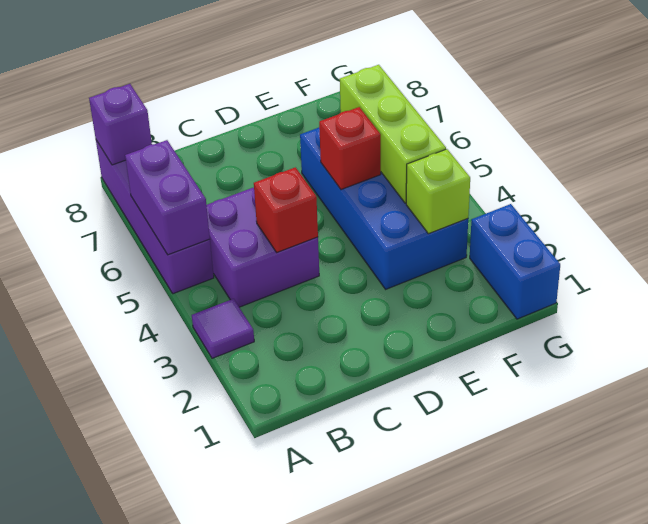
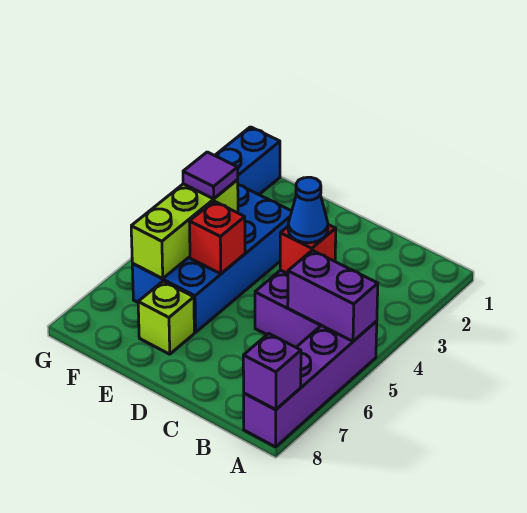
purple tile A3 level 1 -> purple tile F4 level 3
purple brick A5:A6 level 2 -> purple brick A5:B5 level 2
none -> blue cone C4 level 3
lime brick F3 level 2 -> lime brick E7 level 1

